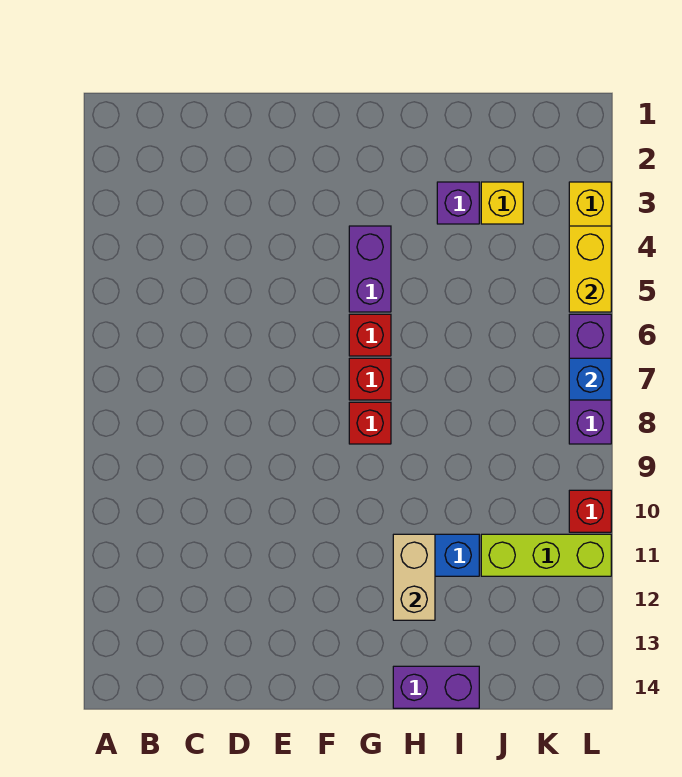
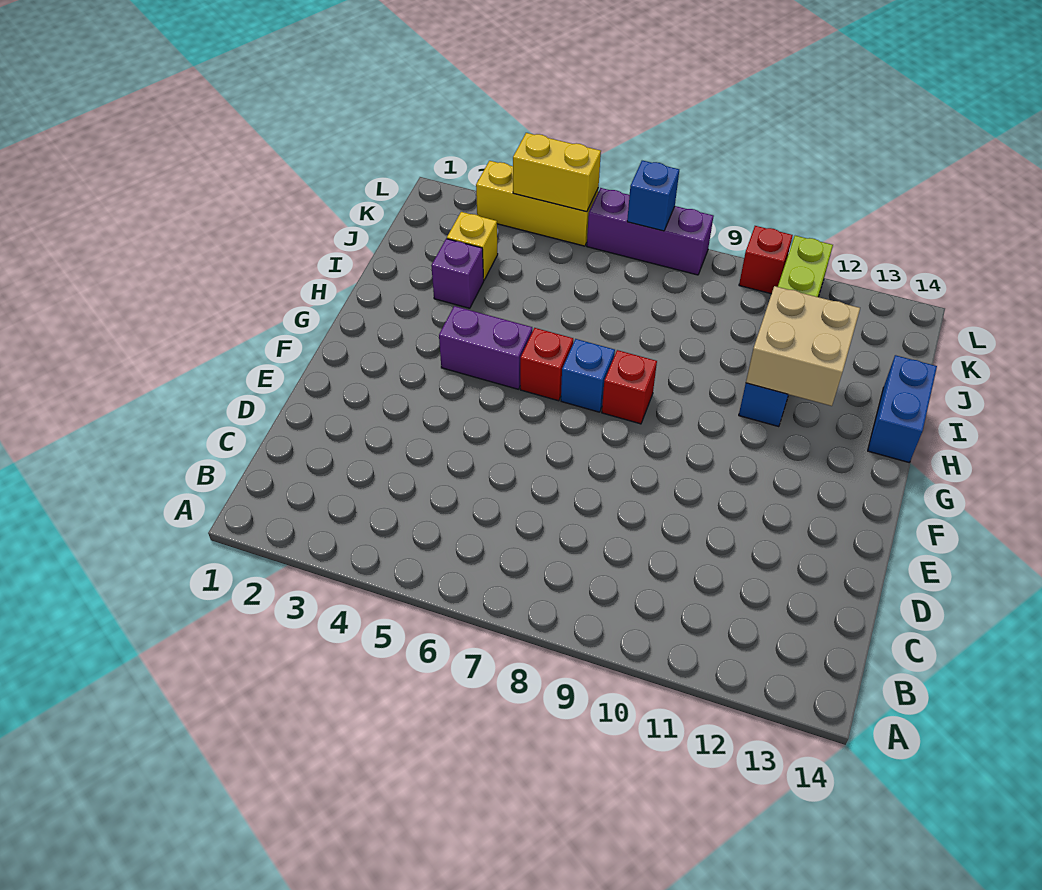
red brick G7 level 1 -> blue brick G7 level 1
tan brick H11:H12 level 2 -> tan brick H11:I12 level 2
purple brick H14:I14 level 1 -> blue brick H14:I14 level 1

